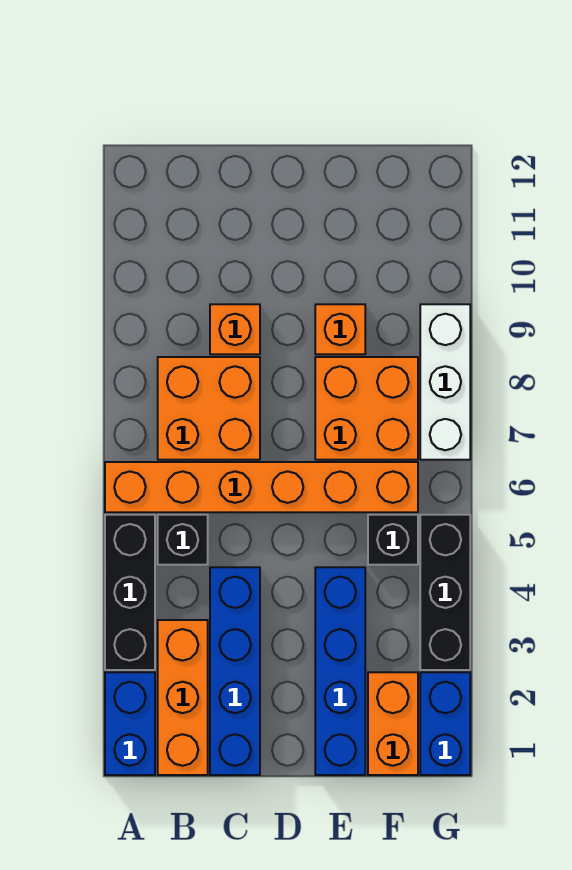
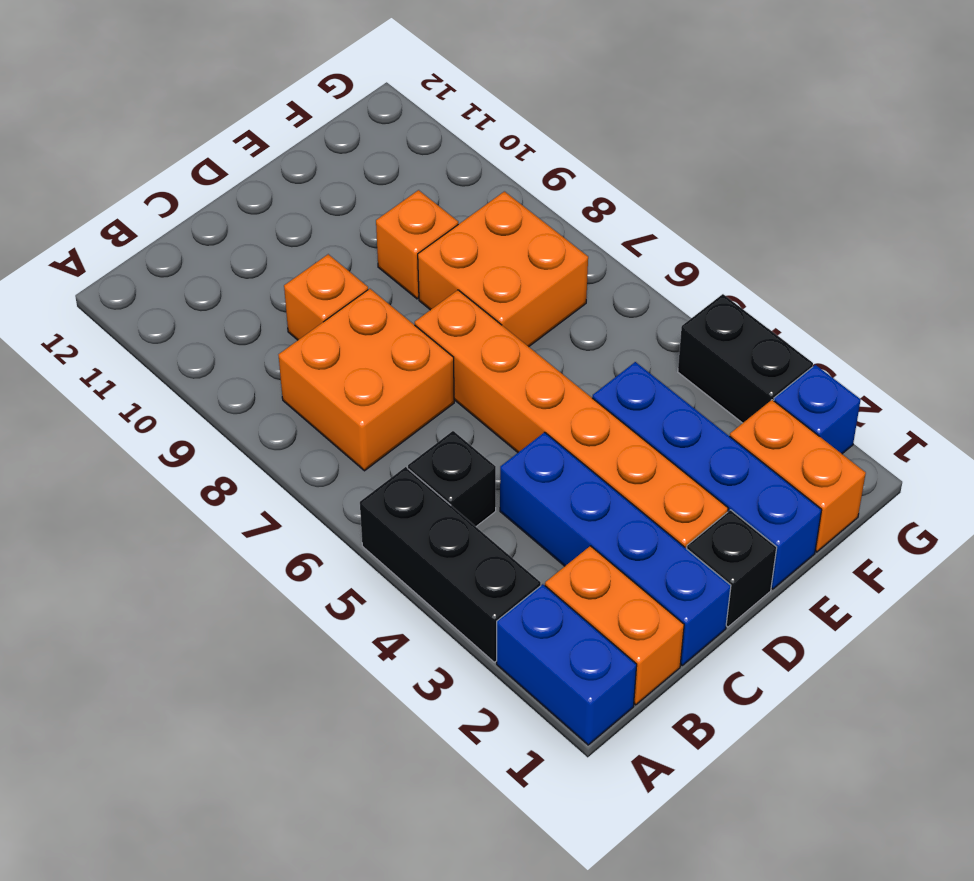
orange brick A6:F6 level 1 -> orange brick D2:D7 level 1
orange brick B1:B3 level 1 -> orange brick B1:B2 level 1
black brick F5 level 1 -> black brick D1 level 1
blue brick G1:G2 level 1 -> blue brick G2 level 1
black brick G3:G5 level 1 -> black brick G3:G4 level 1
white brick G7:G9 level 1 -> none

